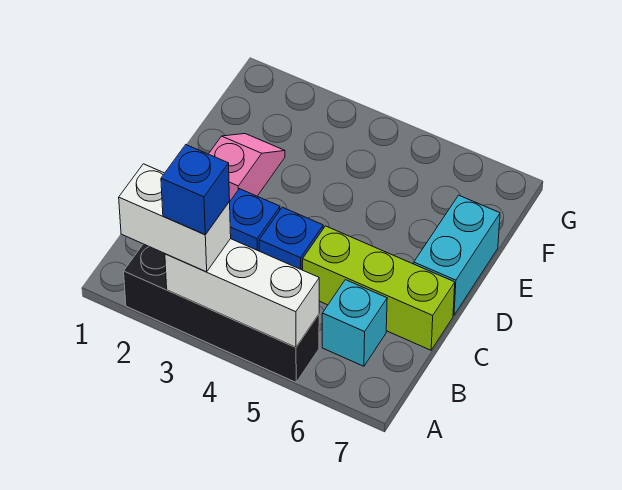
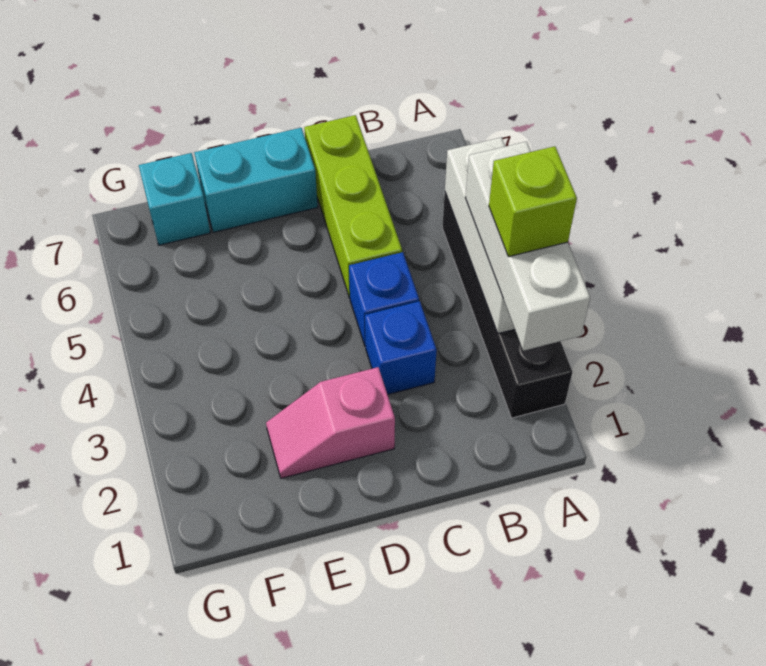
white brick A2:A3 level 3 -> white brick A2:A4 level 3
blue brick A3 level 4 -> lime brick A3 level 4
cyan brick B6 level 1 -> cyan brick F7 level 1

